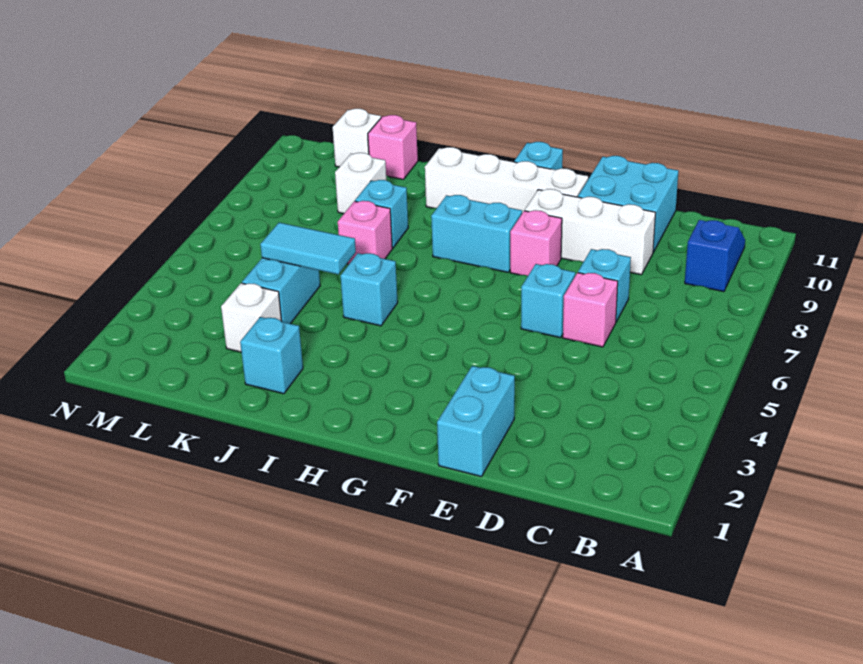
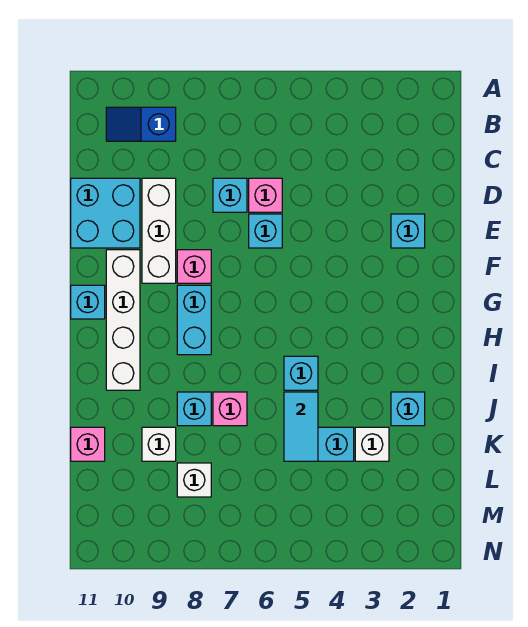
cyan brick E1:E2 level 1 -> cyan brick E2 level 1
white brick L11 level 1 -> white brick L8 level 1

